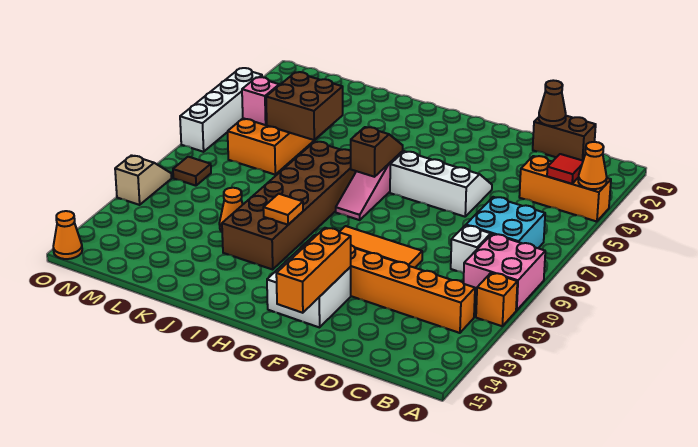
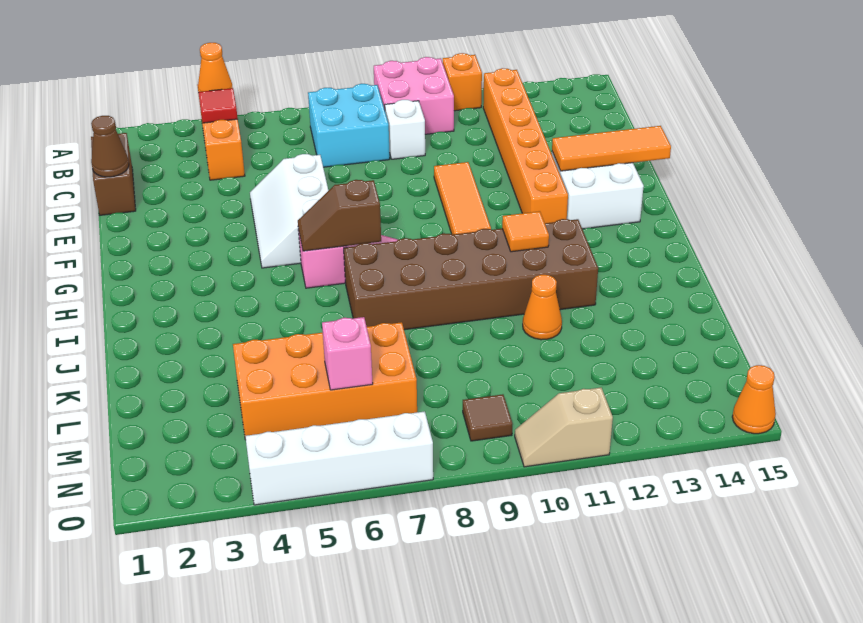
orange brick F13:F15 level 2 -> orange tile F13:F15 level 2
brown brick K5:L6 level 2 -> none

